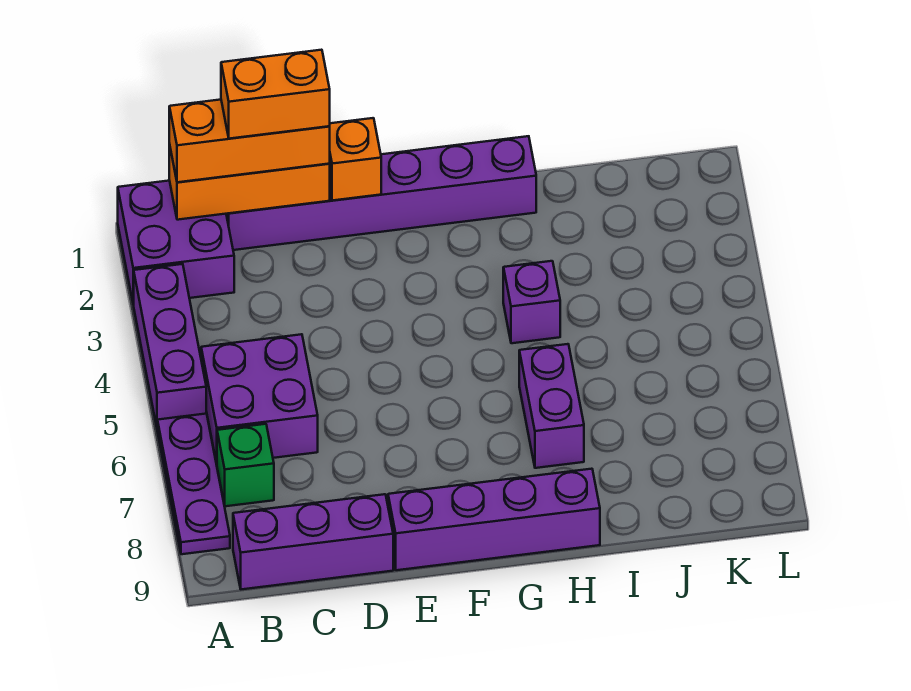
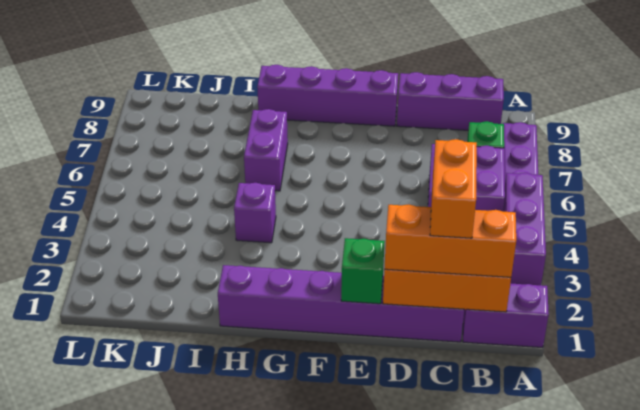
purple brick A1:B2 level 1 -> purple brick A1:B1 level 1
orange brick C1:D1 level 4 -> orange brick C1:C2 level 4
orange brick E1 level 2 -> green brick E1 level 2

